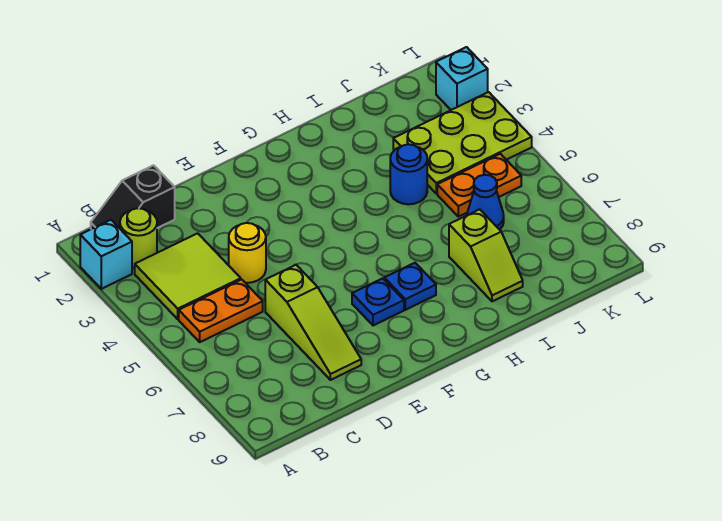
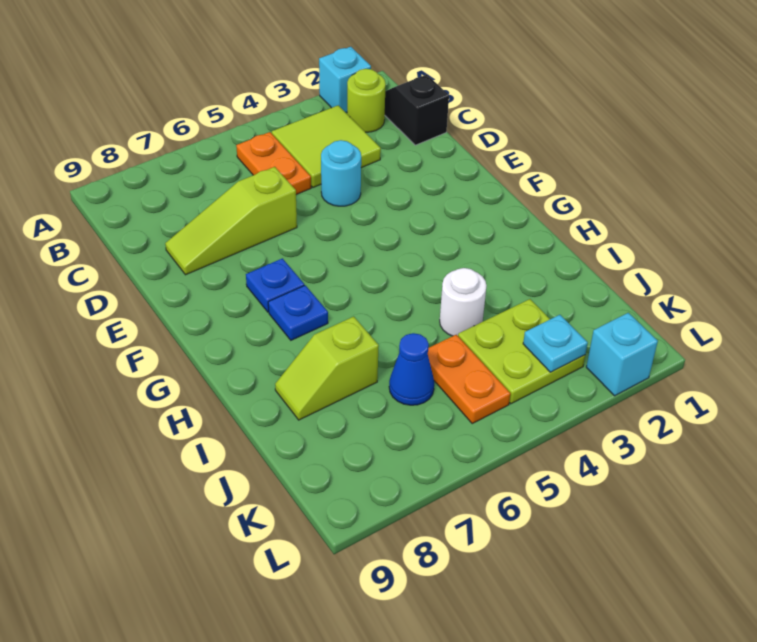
yellow round brick D4 level 1 -> cyan round brick D4 level 1
blue round brick I4 level 1 -> white round brick I4 level 1
lime plate J3:L4 level 1 -> lime plate J3:K4 level 1
none -> cyan plate K3 level 2

